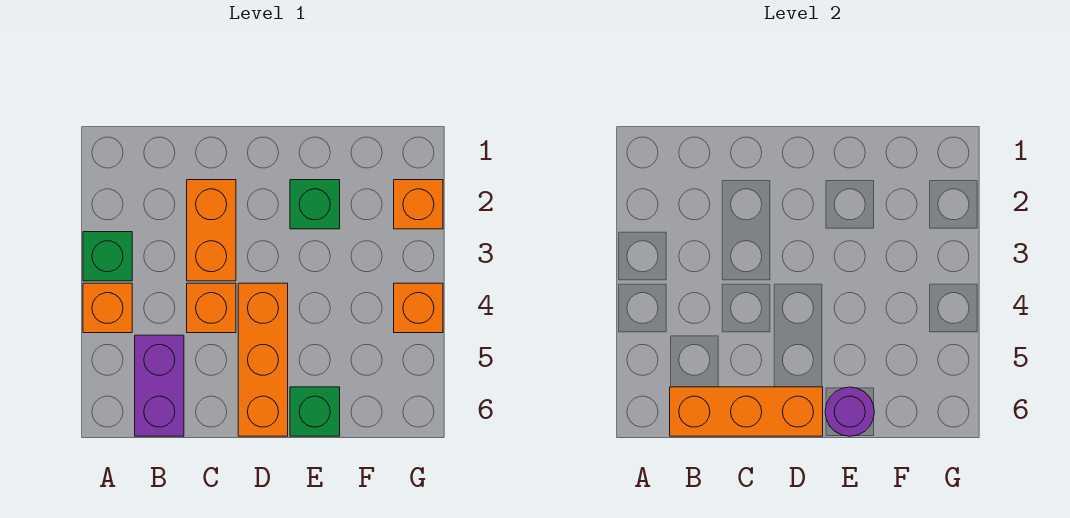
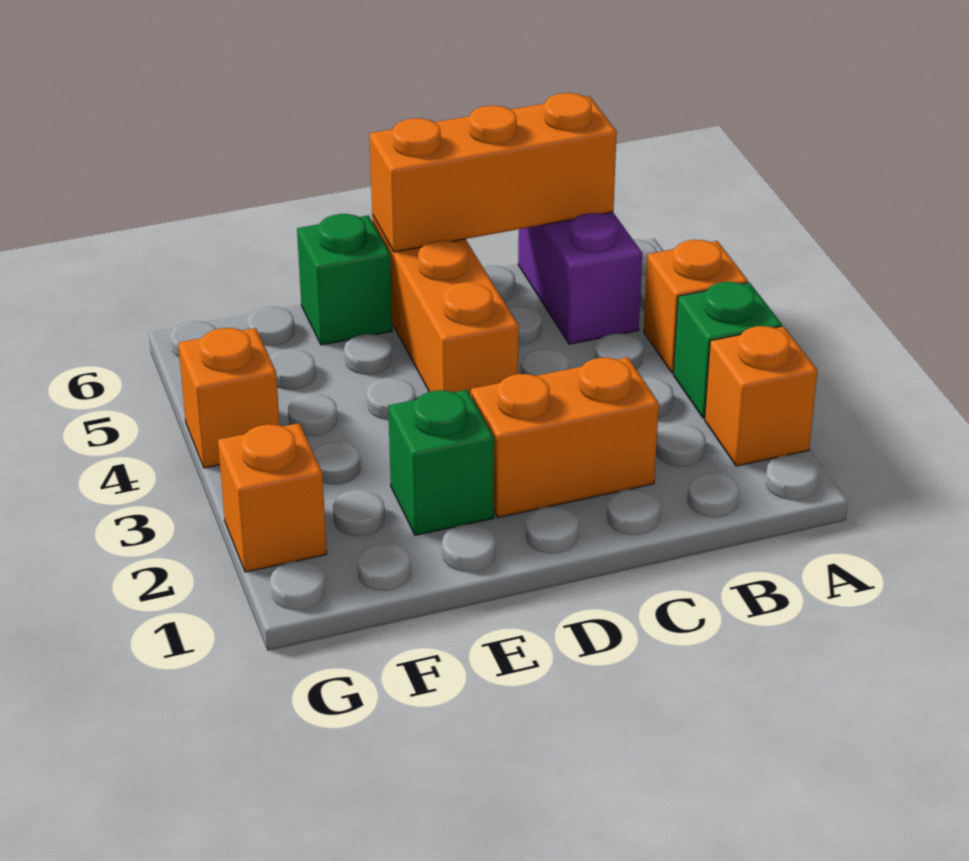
orange brick C2:C3 level 1 -> orange brick C2:D2 level 1
orange brick C4 level 1 -> orange brick A2 level 1
purple round brick E6 level 2 -> none

